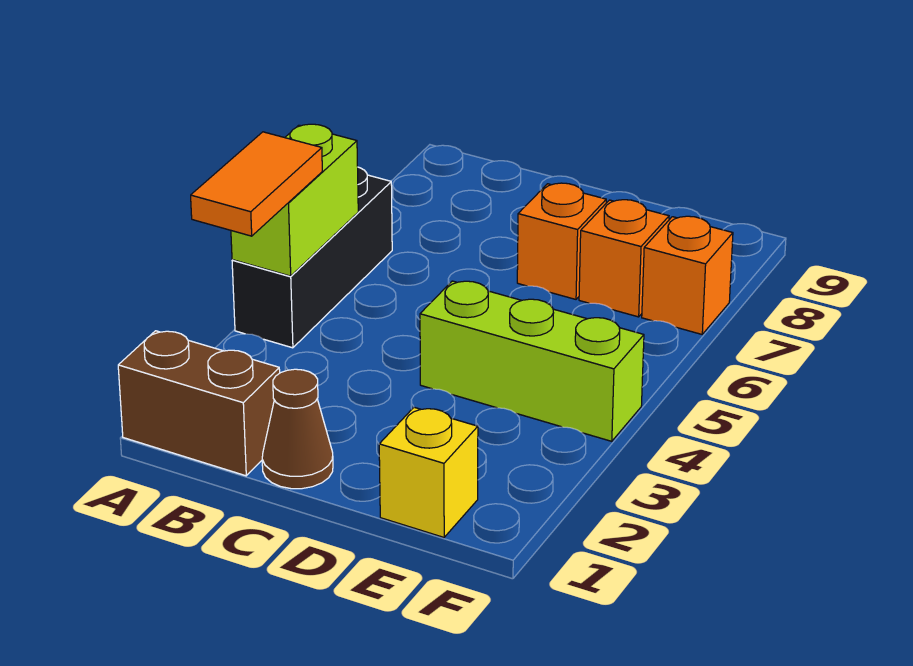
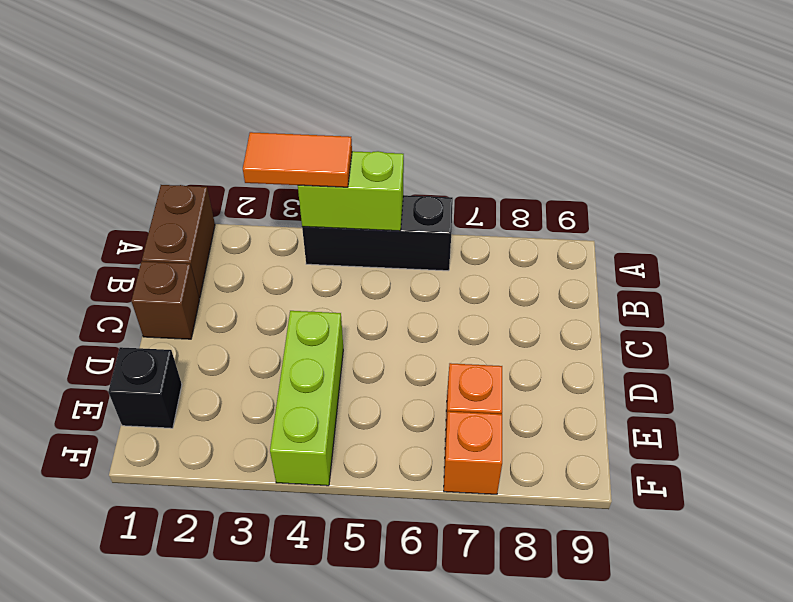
brown cone C1 level 1 -> brown brick C1 level 1
orange brick D7 level 1 -> none
yellow brick E1 level 1 -> black brick E1 level 1

